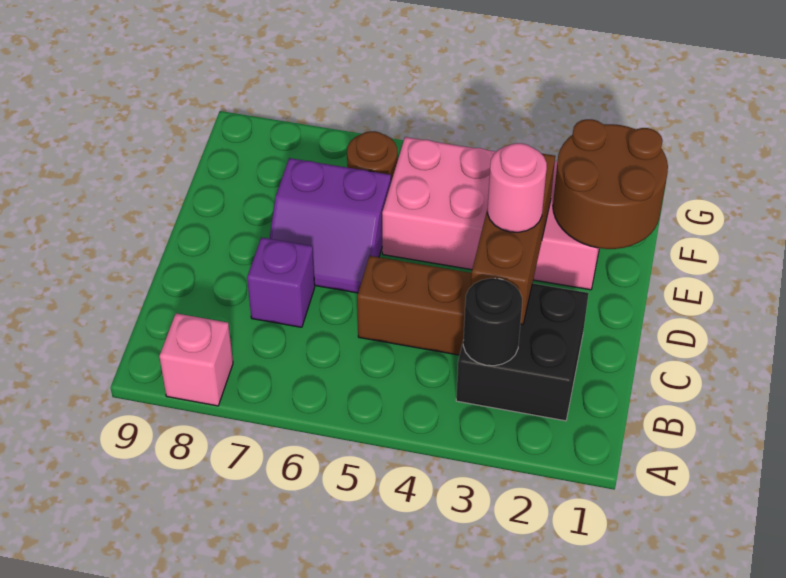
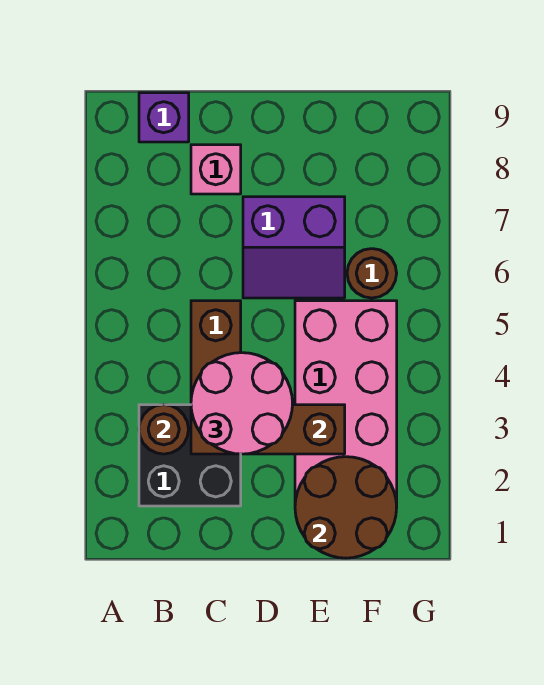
pink brick A8 level 1 -> pink brick C8 level 1
black round brick B3 level 2 -> brown round brick B3 level 2
purple brick C7 level 1 -> purple brick B9 level 1
pink round brick D3 level 3 -> pink round brick C3:D4 level 3
purple slope D6:E7 level 1 top E -> purple slope D6:E7 level 1 top 7

